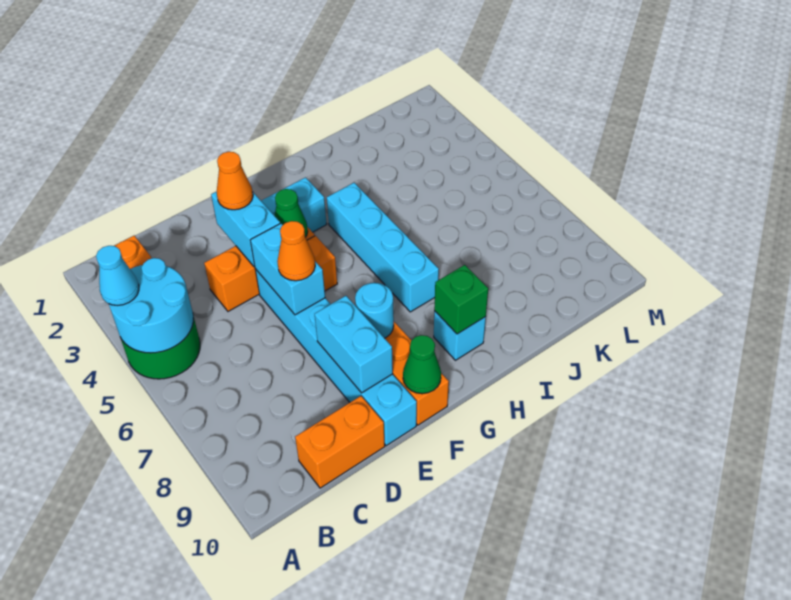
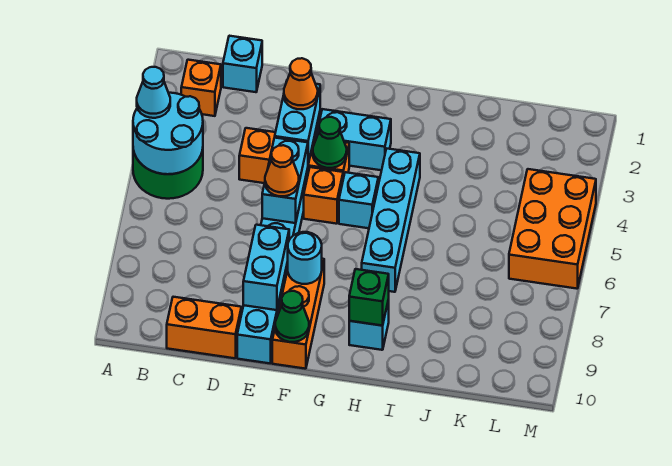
none -> cyan brick C1 level 1
none -> cyan brick G5 level 1
none -> orange brick L4:M6 level 1

